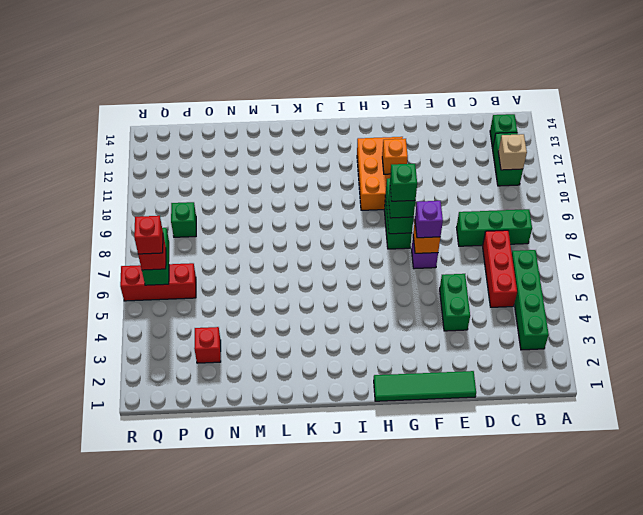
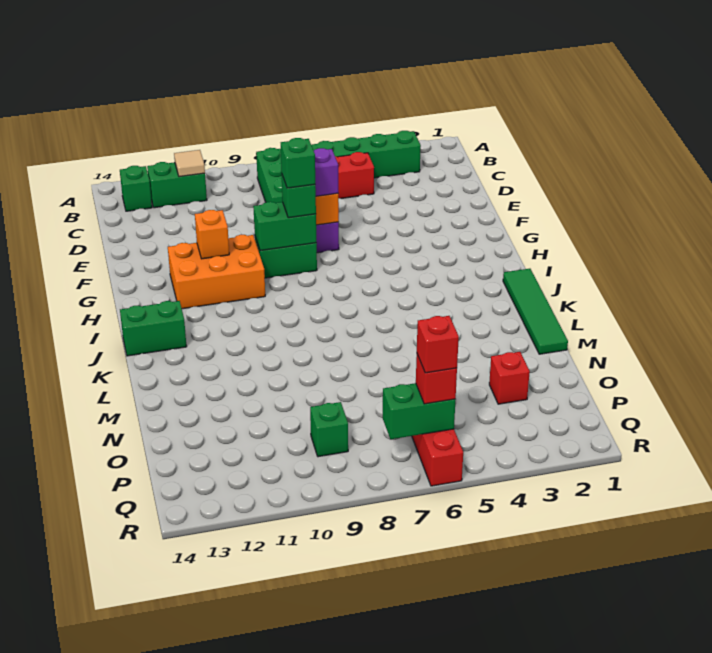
tan brick B11 level 2 -> tan tile B11 level 2
green tile E1:H1 level 1 -> green tile J1:M1 level 1
green brick E4:E5 level 1 -> green brick J13:J14 level 1

